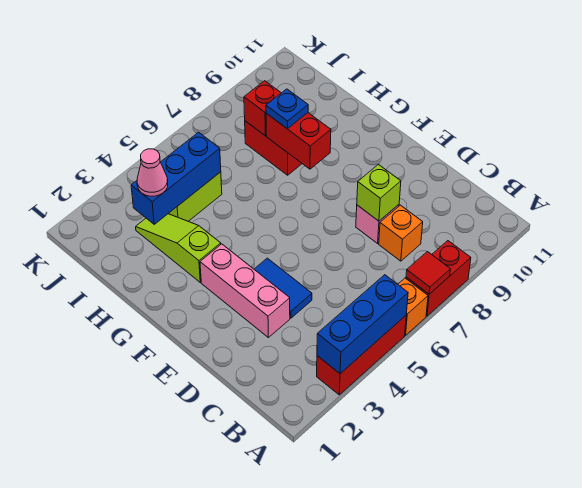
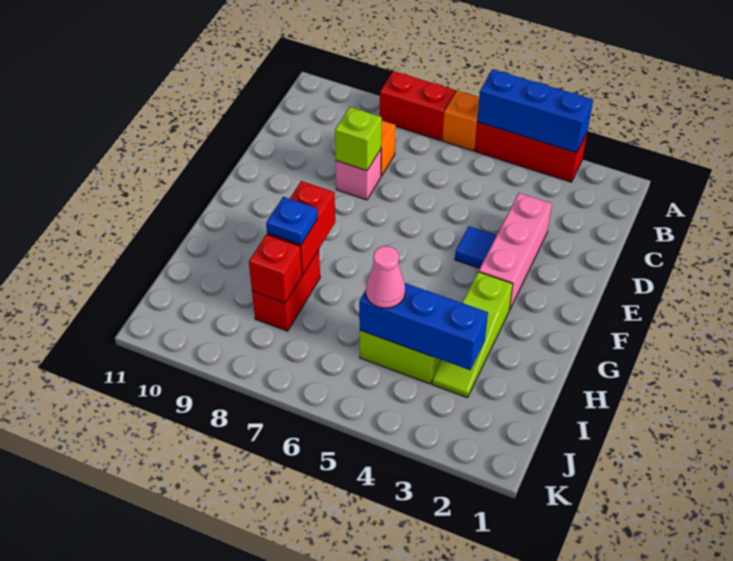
red tile A7 level 2 -> none
blue tile D4:E4 level 1 -> blue tile E4 level 1
pink cone I3 level 3 -> pink cone I5 level 3

